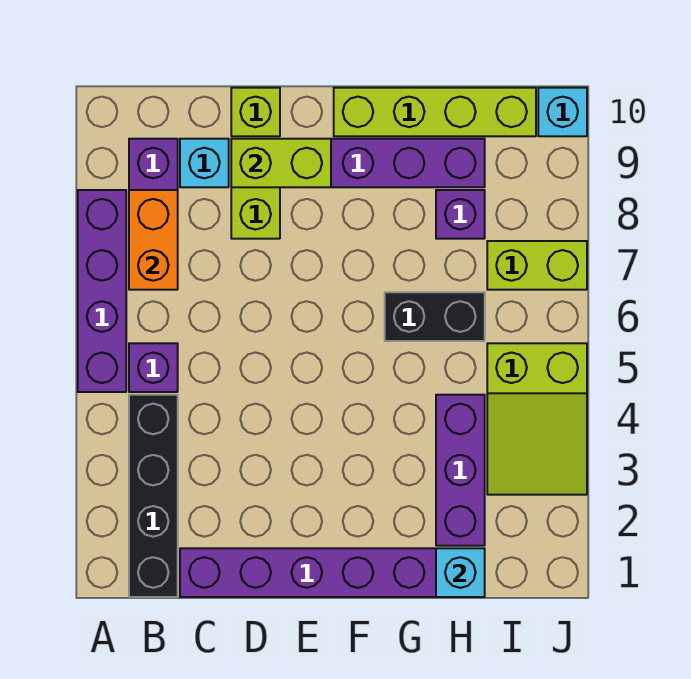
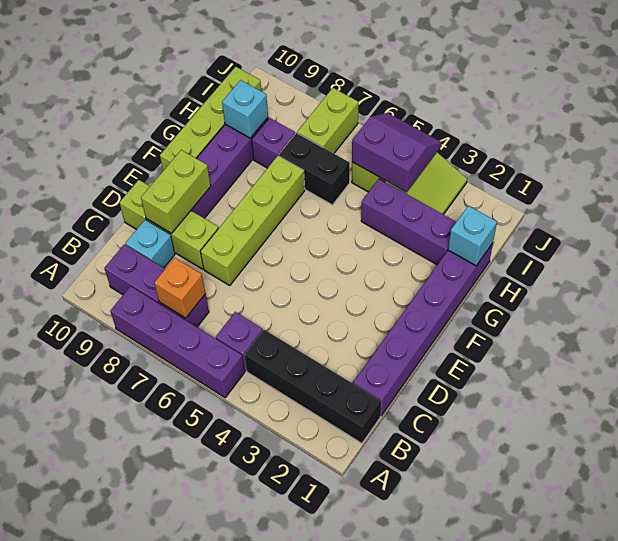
orange brick B7:B8 level 2 -> orange brick B7 level 2
none -> lime brick D7:G7 level 1
black brick G6:H6 level 1 -> black brick H6:H7 level 1
none -> purple slope I4:J5 level 2 top I
cyan brick J10 level 1 -> cyan brick H9 level 2

